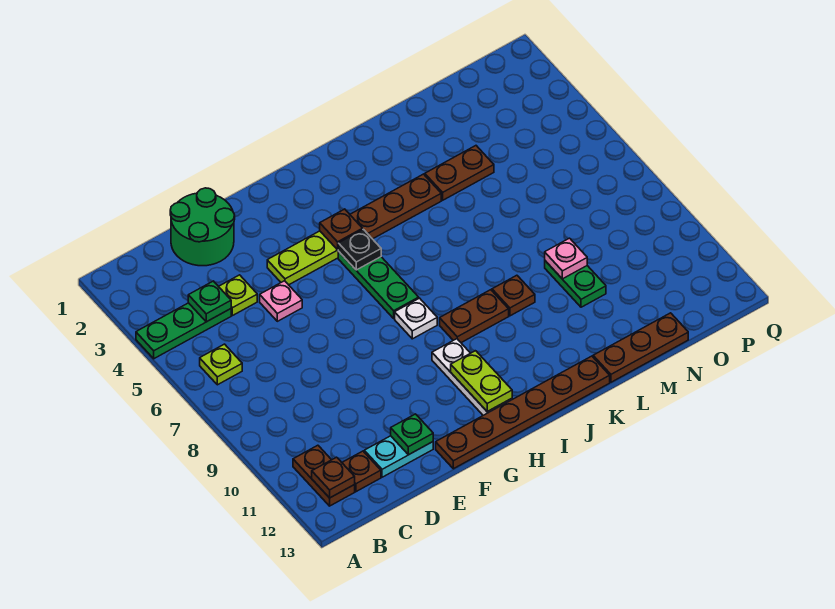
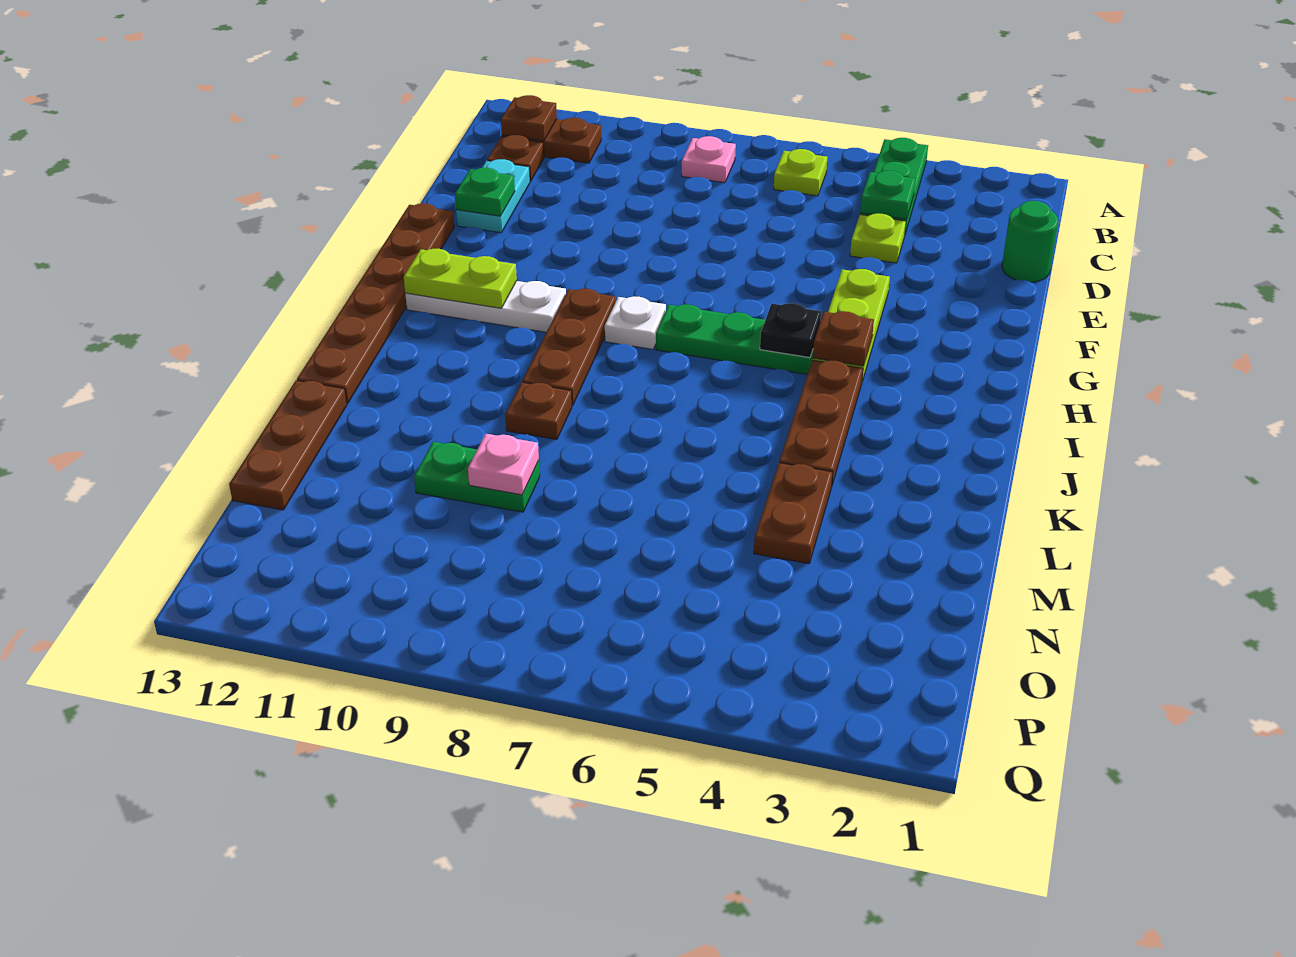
green round brick D1:E2 level 1 -> green round brick D1 level 1
pink plate E5 level 1 -> pink plate B8 level 1
brown plate I9:J9 level 1 -> brown plate H9:J9 level 1

